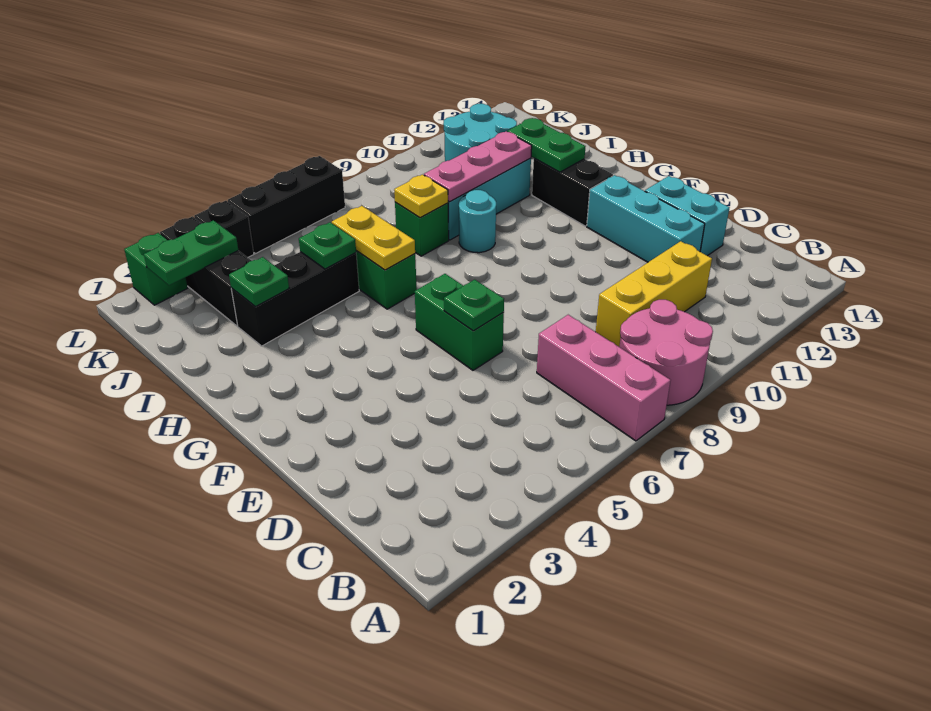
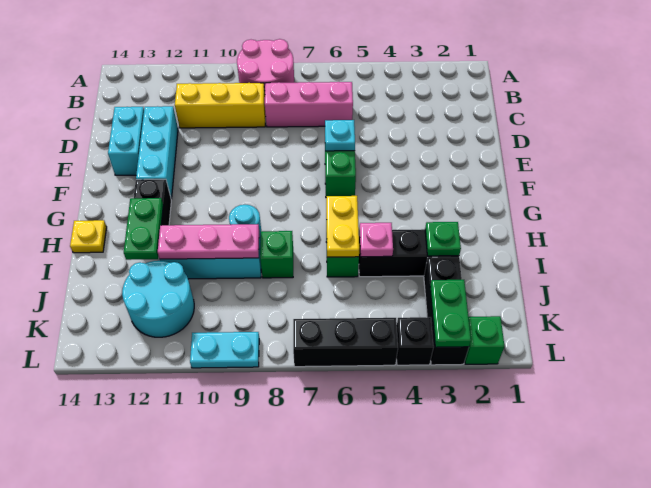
pink brick A7:C7 level 1 -> pink brick C6:C8 level 1
green plate E6 level 2 -> cyan plate E6 level 2
green plate I5 level 2 -> pink plate I5 level 2
yellow plate I8 level 2 -> yellow plate H14 level 1
green plate K2:K3 level 2 -> green plate K3:L3 level 2
none -> cyan plate L9:L10 level 1

